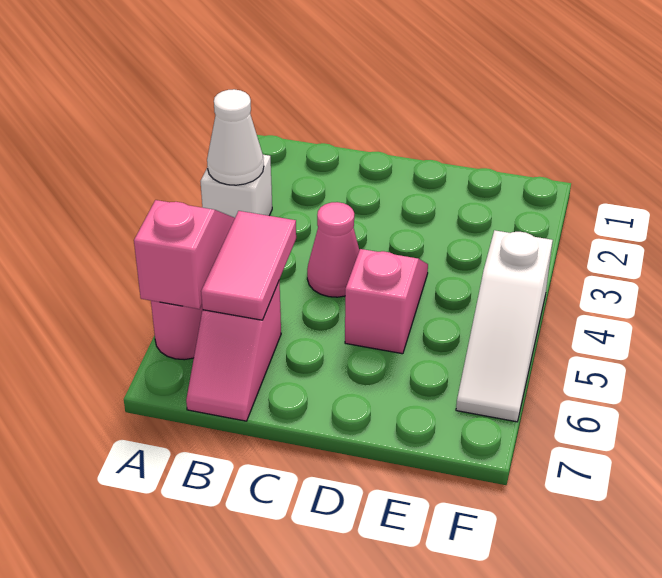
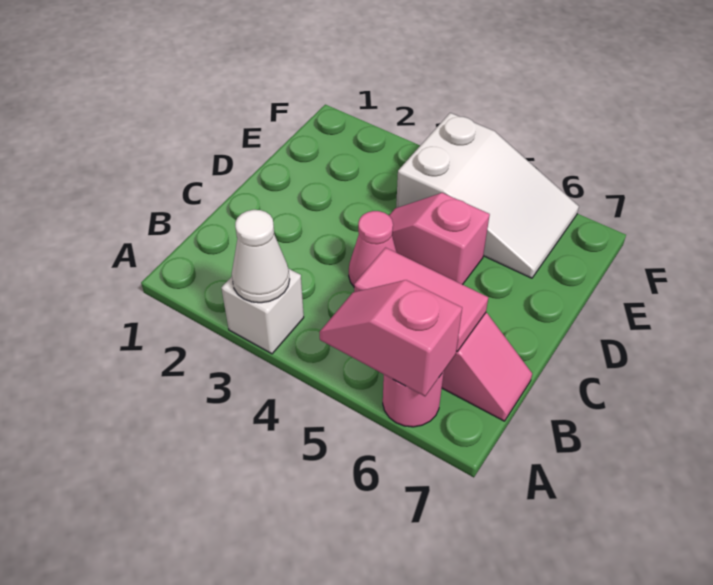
white slope F4:F6 level 1 top 4 -> white slope E4:F6 level 1 top 4

